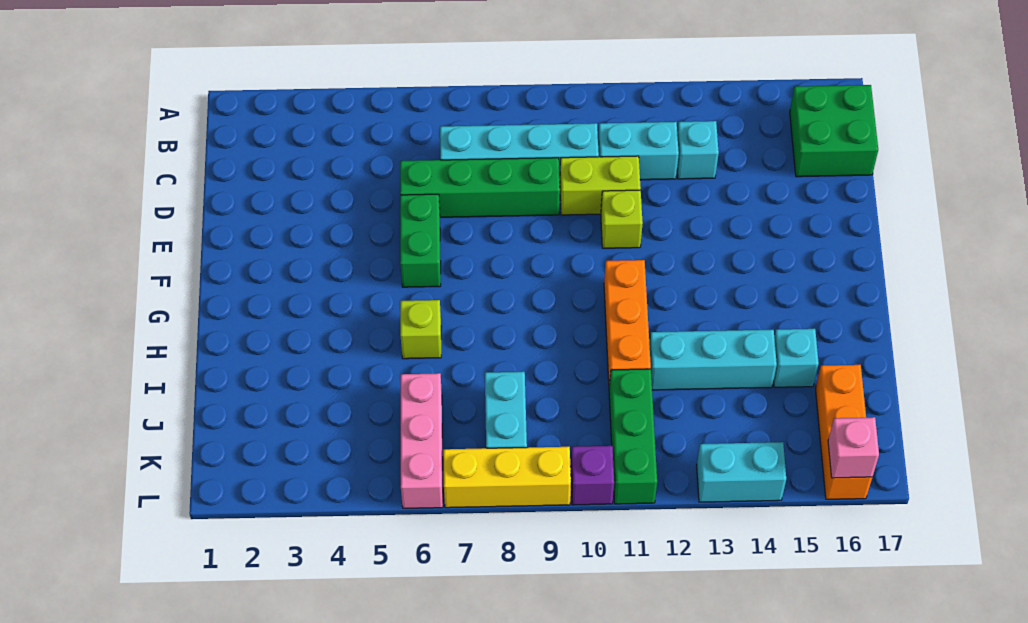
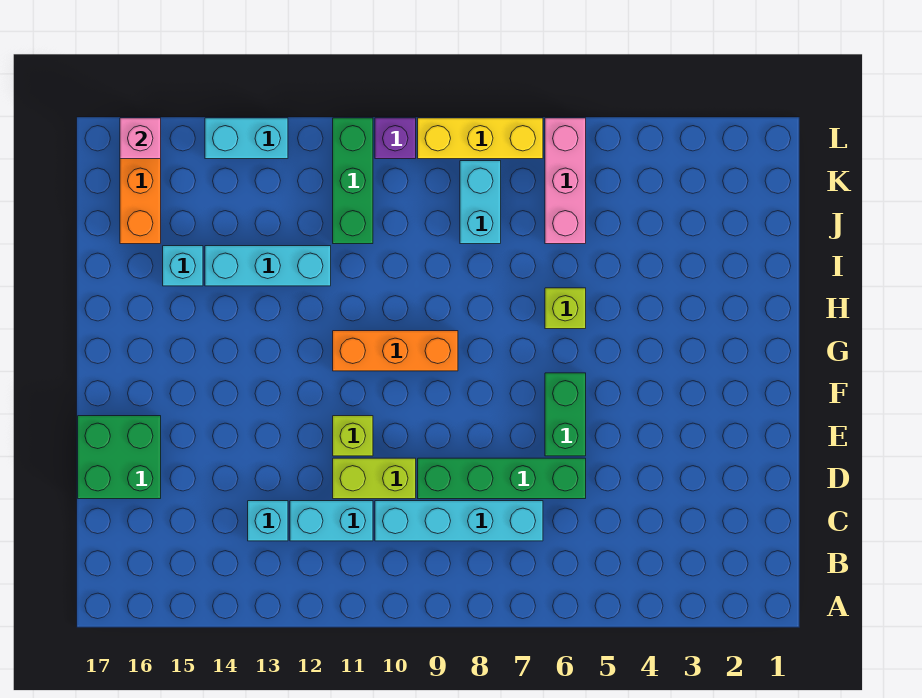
green brick B16:C17 level 1 -> green brick D16:E17 level 1
orange brick G11:I11 level 1 -> orange brick G9:G11 level 1

